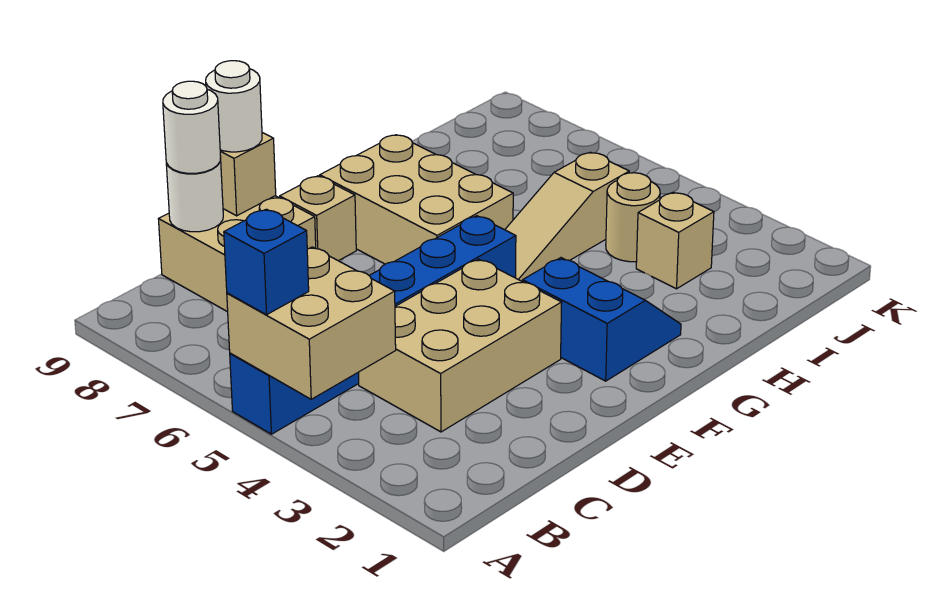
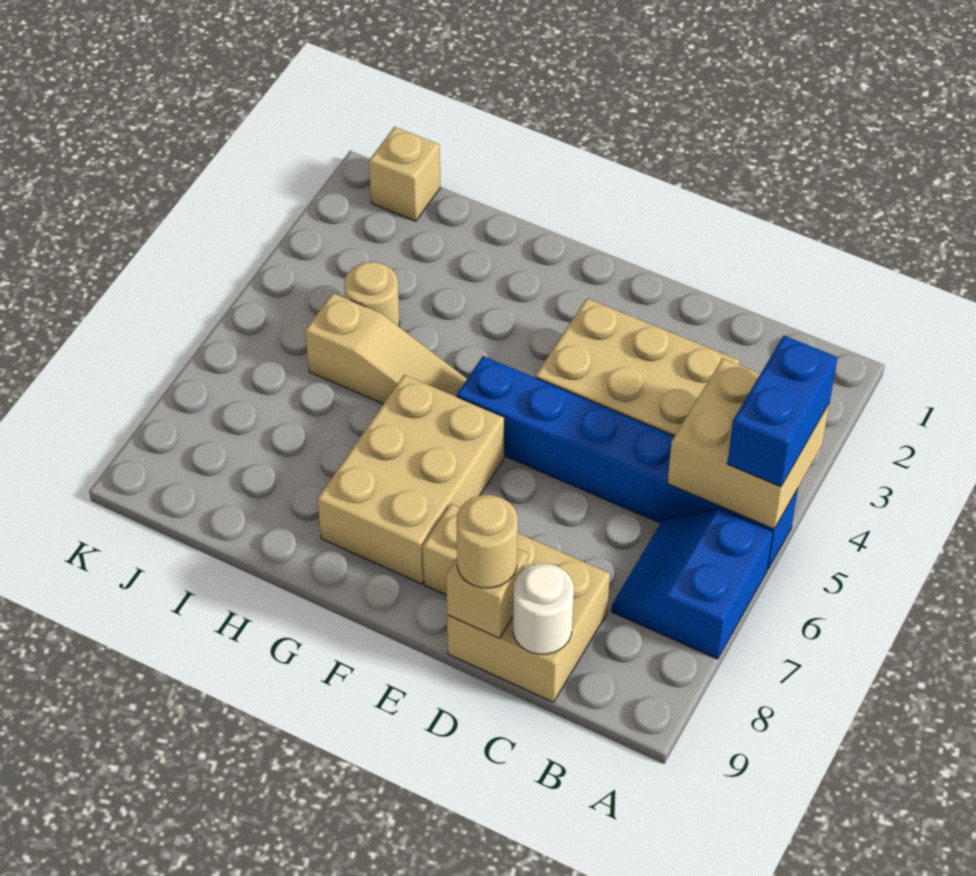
blue brick A5 level 3 -> blue brick A4:A5 level 3
white round brick C9 level 3 -> none
white round brick D9 level 3 -> tan round brick D9 level 3
blue slope F2:G3 level 1 top F -> blue slope A6:B7 level 1 top A
tan brick I3 level 1 -> tan brick J1 level 1

